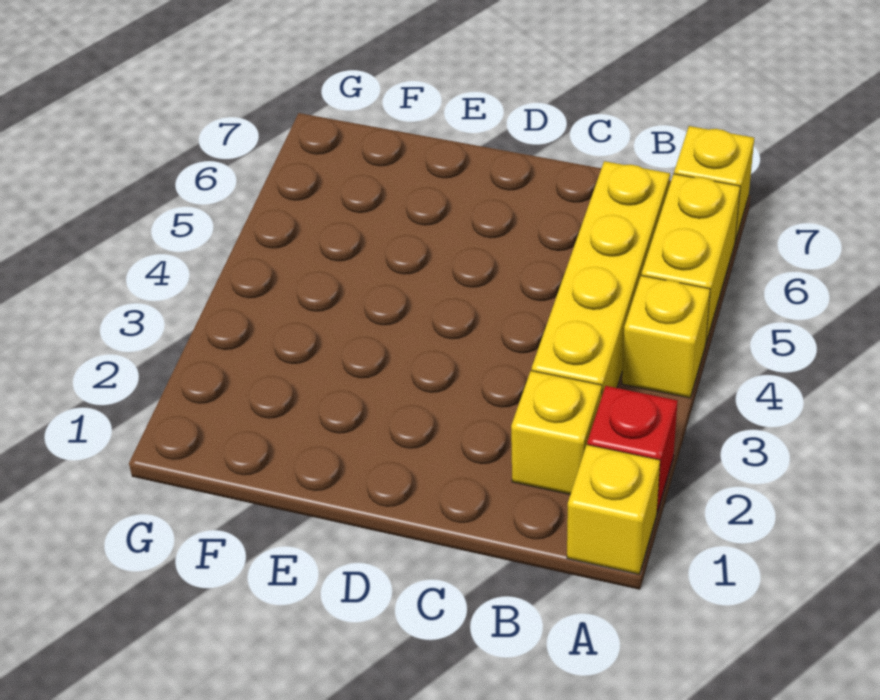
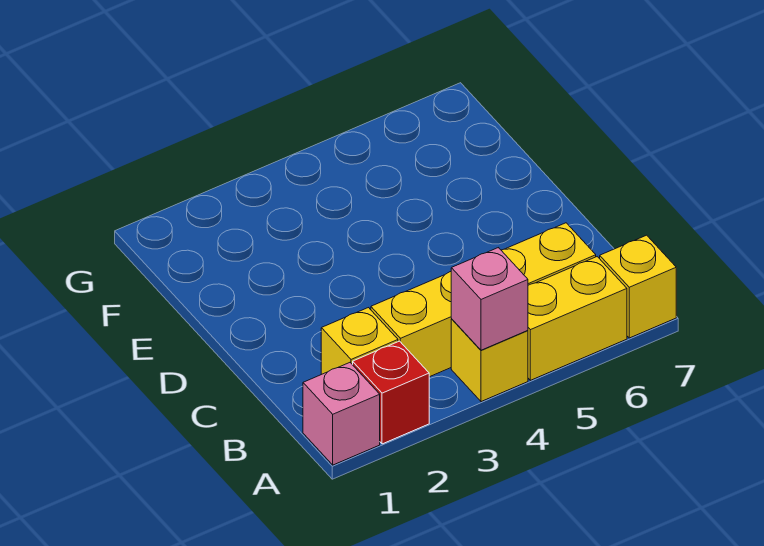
yellow brick A1 level 1 -> pink brick A1 level 1
none -> pink brick A4 level 2

